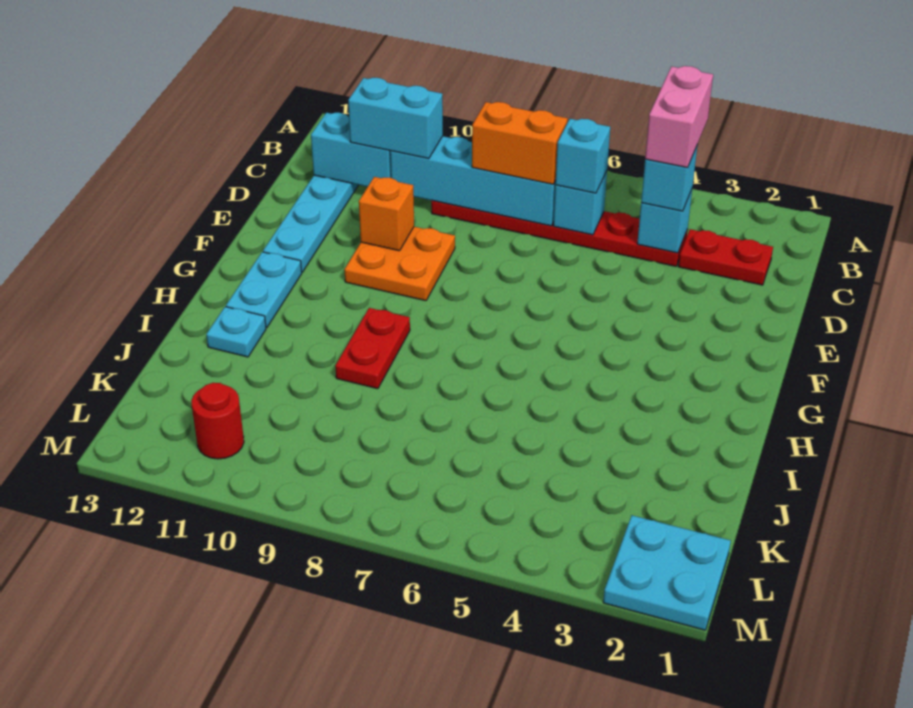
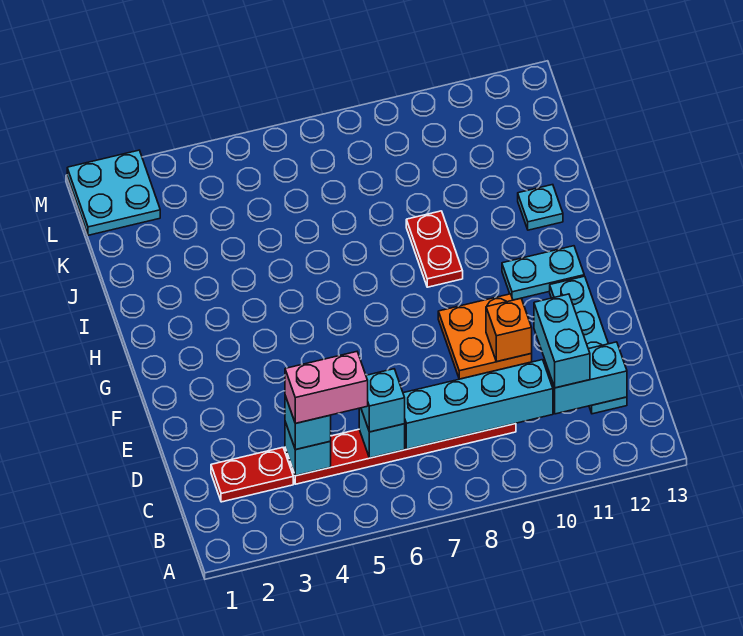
pink brick B4:C4 level 4 -> pink brick C4:C5 level 4
orange brick C7:C8 level 3 -> none
cyan brick C10:C11 level 3 -> cyan brick C11:D11 level 3
cyan plate G12:H12 level 1 -> cyan plate G11:G12 level 1
red round brick L11 level 1 -> none

